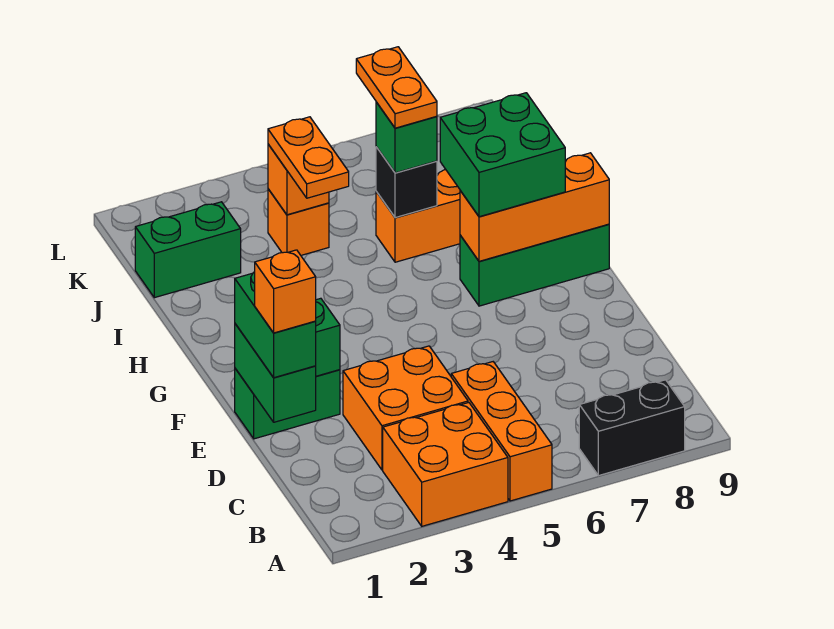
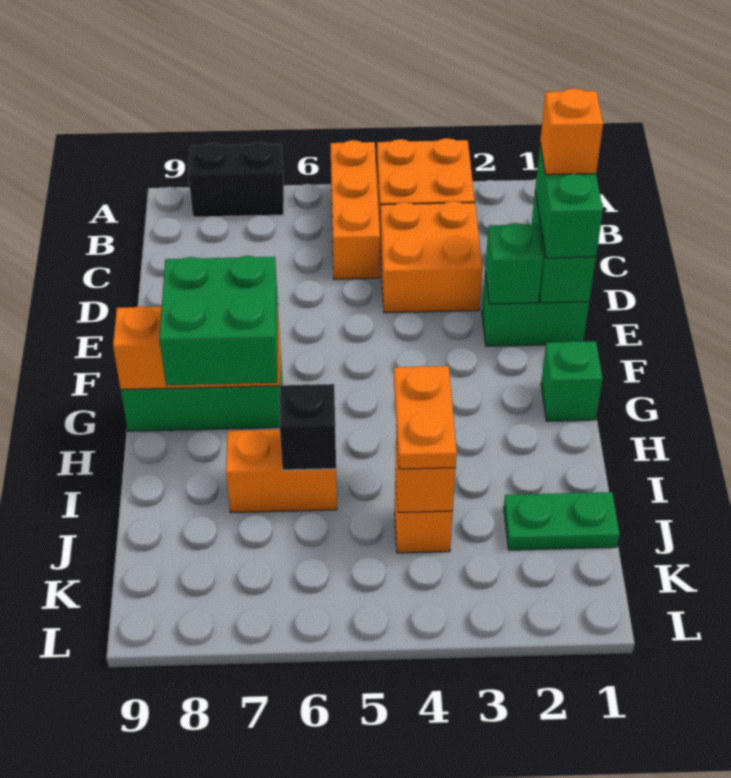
green brick I6 level 3 -> green brick G1 level 1
orange plate I6:J6 level 4 -> none
green brick J1:J2 level 1 -> green plate J1:J2 level 1

